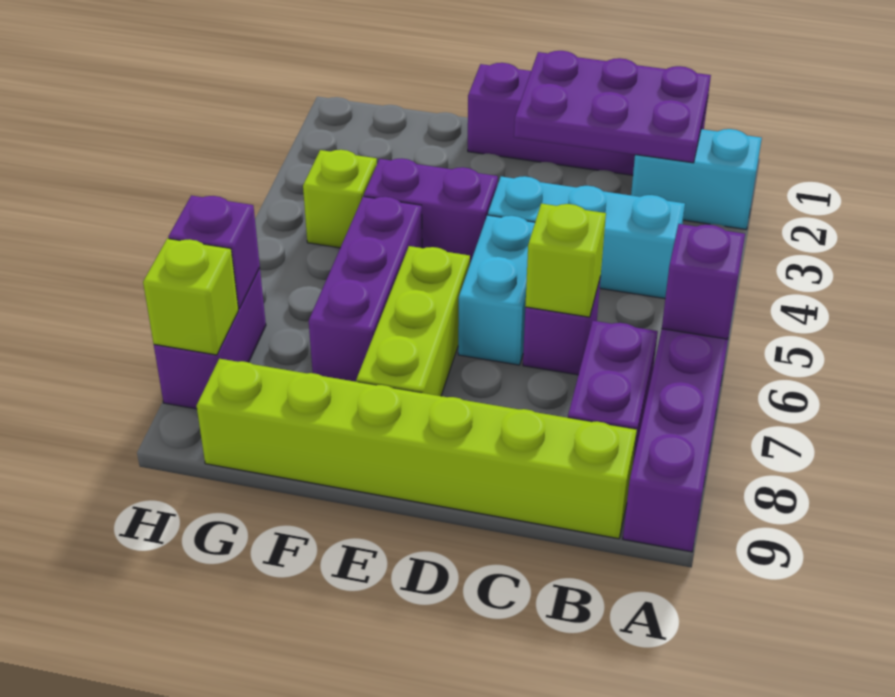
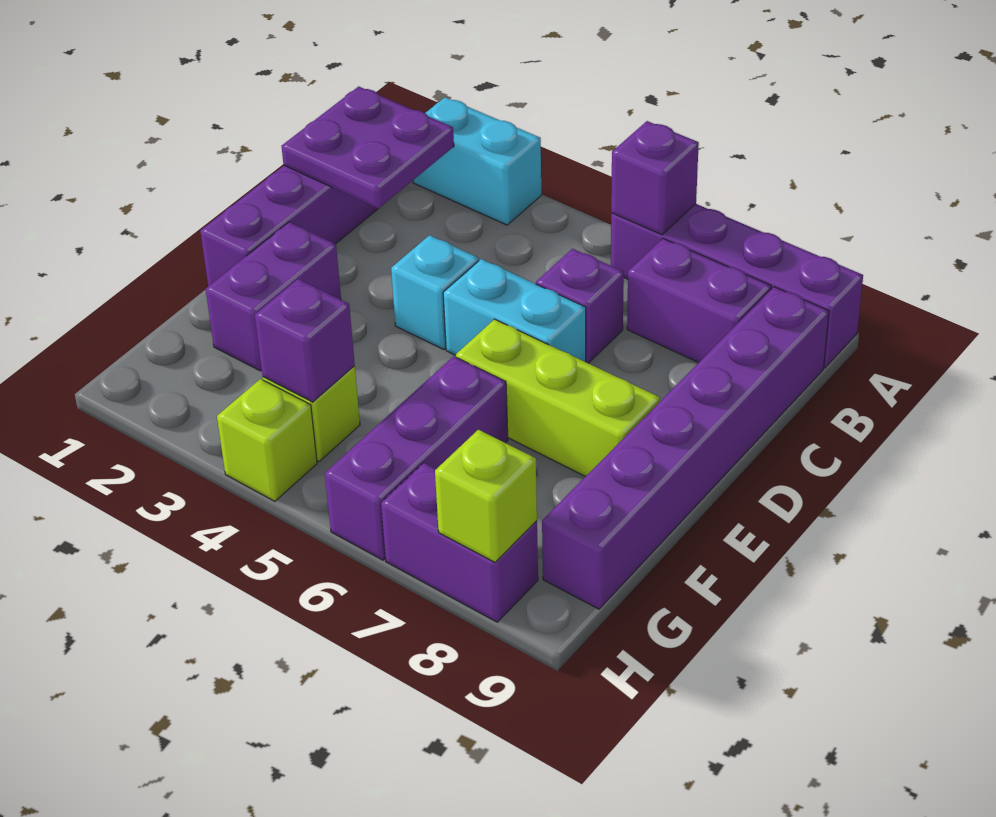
cyan brick A2:B2 level 1 -> cyan brick A2:A3 level 1
purple plate B1:D2 level 2 -> purple plate B1:C2 level 2
cyan brick B4:D4 level 1 -> cyan brick D4 level 1
lime brick B9:G9 level 1 -> purple brick B9:G9 level 1
lime brick C6 level 2 -> lime brick H4 level 1
purple brick E4:F4 level 1 -> purple brick E2:F2 level 1
purple brick F5:F7 level 1 -> purple brick F6:H6 level 1
purple brick H7 level 2 -> purple brick G4 level 2

